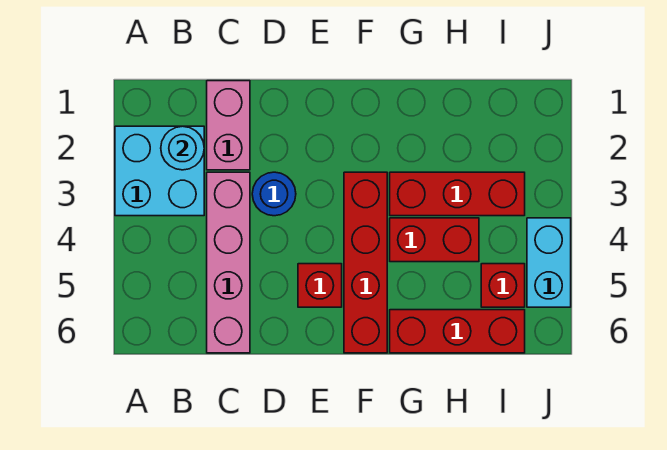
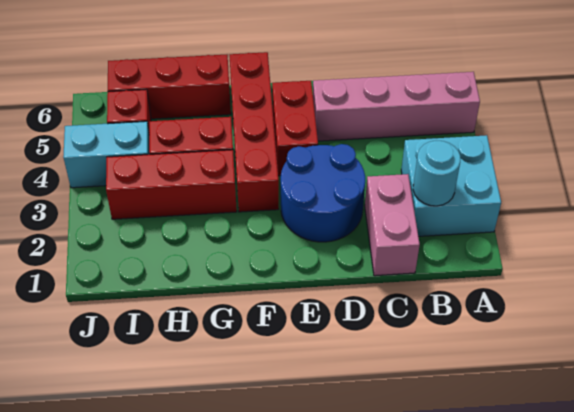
pink brick C3:C6 level 1 -> pink brick A5:D5 level 1
blue round brick D3 level 1 -> blue round brick D2:E3 level 1
red brick E5 level 1 -> red brick E4:E5 level 1
cyan brick J4:J5 level 1 -> cyan brick I4:J4 level 1

